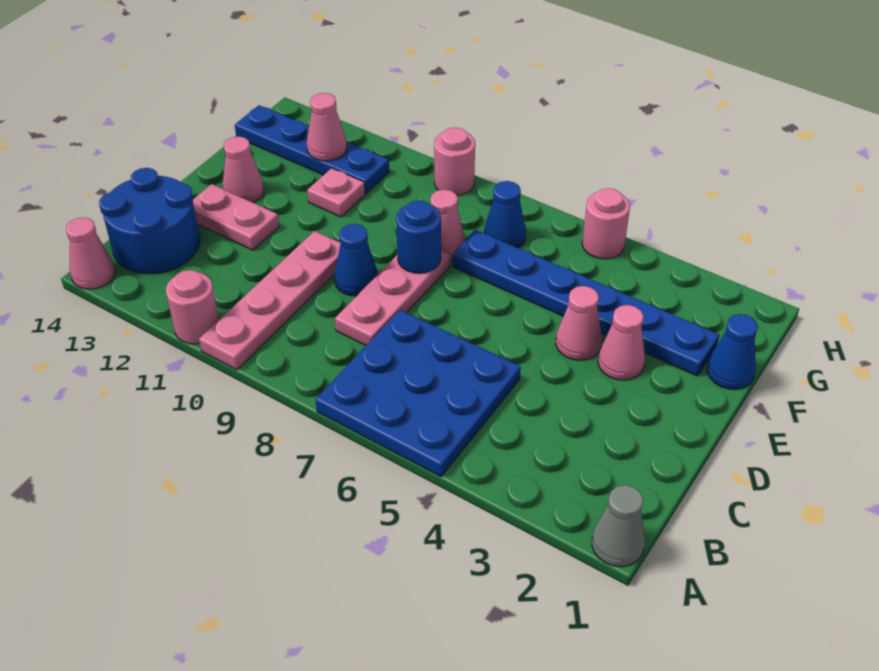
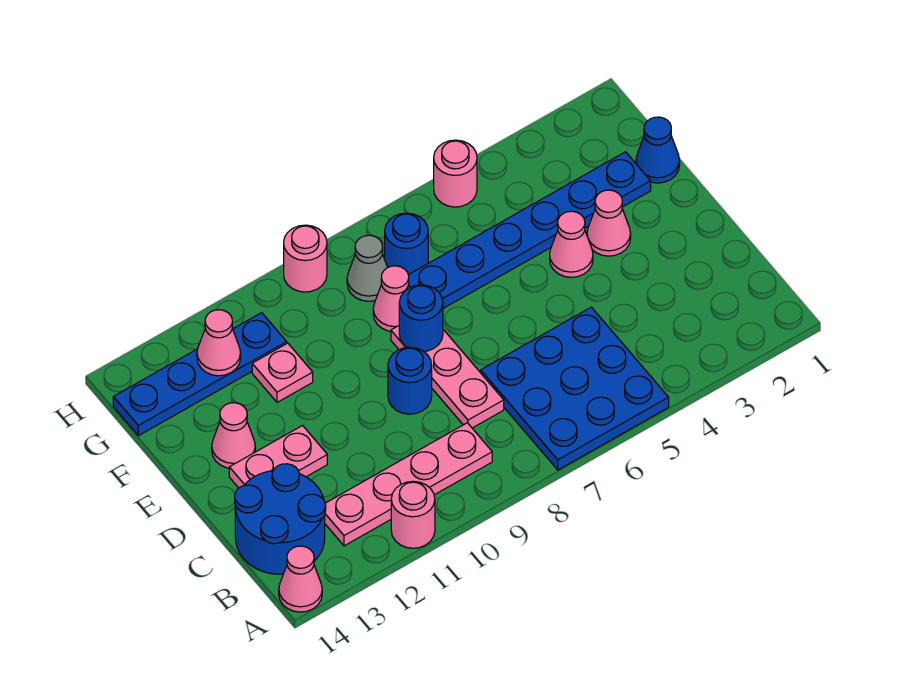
grey cone A1 level 1 -> grey cone G8 level 1
pink plate A10:D10 level 1 -> pink plate B9:B12 level 1
blue cone D9 level 1 -> blue round brick D9 level 1
blue cone G7 level 1 -> blue round brick G7 level 1

